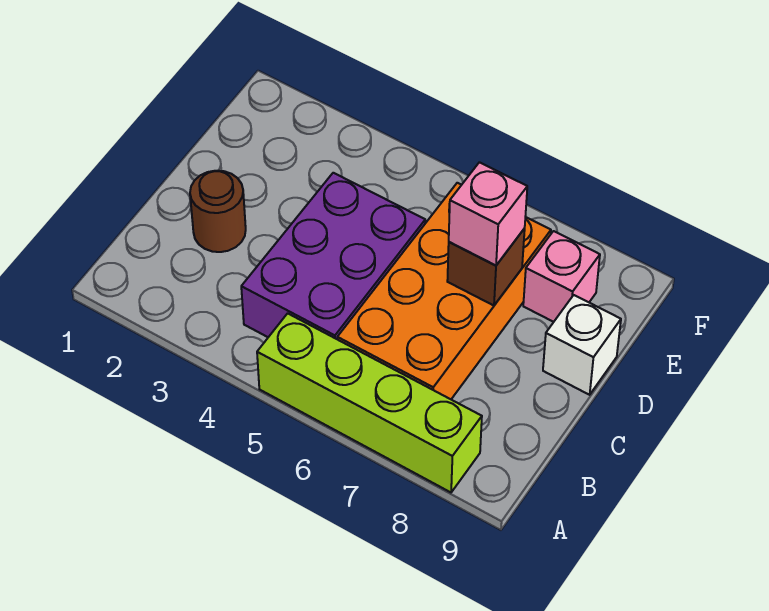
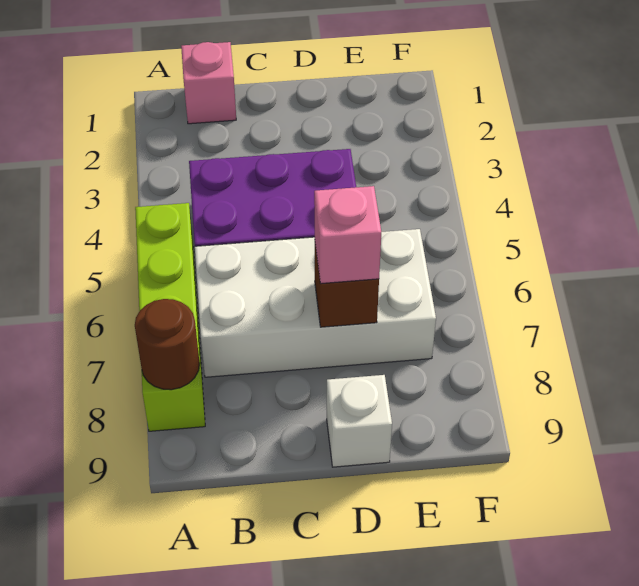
orange brick B6:E7 level 1 -> white brick B6:E7 level 1
brown round brick C2 level 1 -> brown round brick A8 level 2
pink brick E8 level 1 -> pink brick B1 level 1

